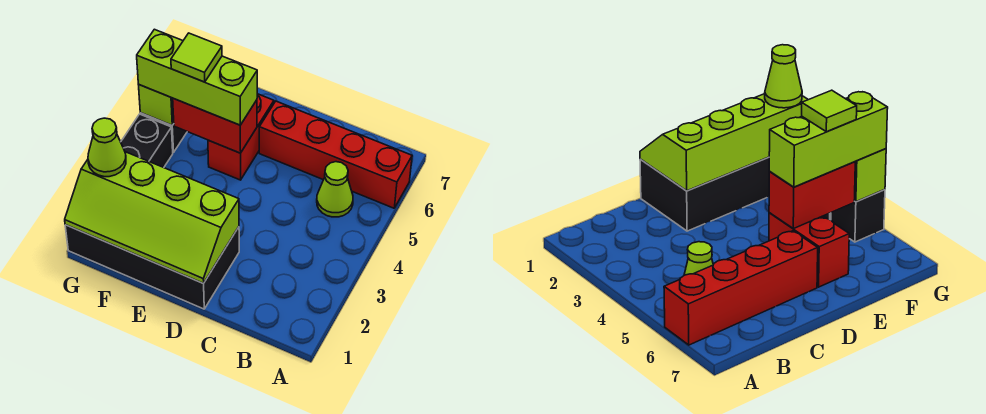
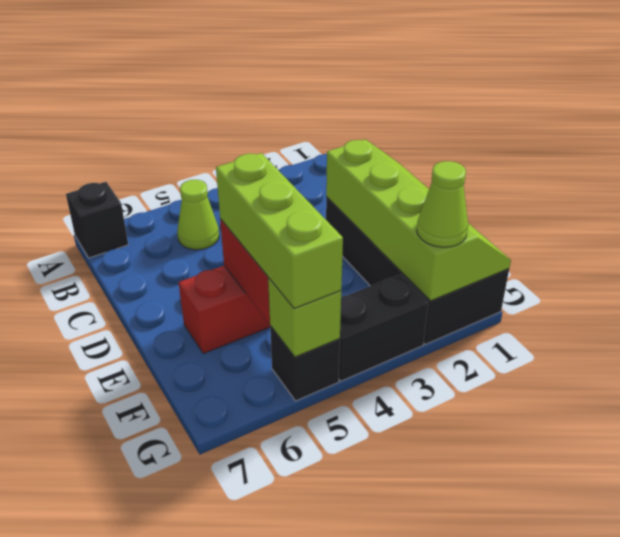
red brick A6:D6 level 1 -> none
none -> black brick A7 level 1
lime tile F5 level 4 -> none

